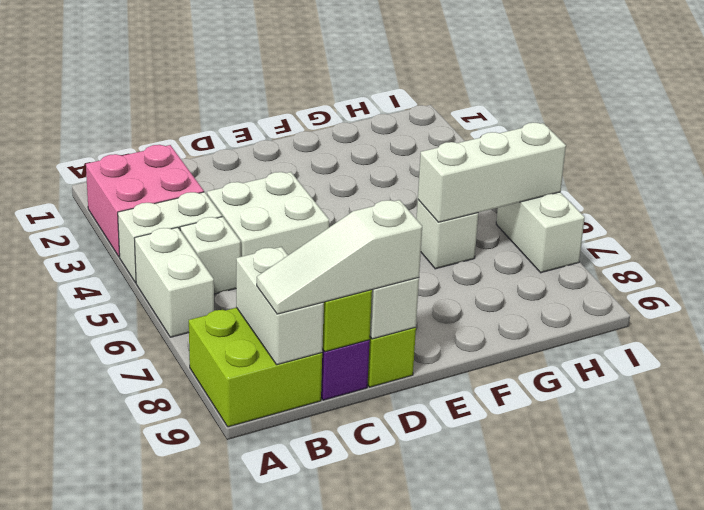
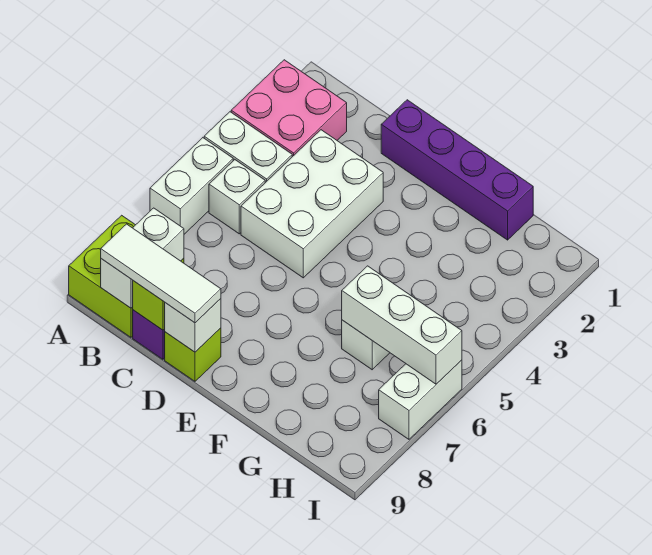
white slope B9:D9 level 3 top D -> white tile B9:D9 level 3
white brick C4:D5 level 1 -> white brick C3:D5 level 1
none -> purple brick D1:G1 level 1

